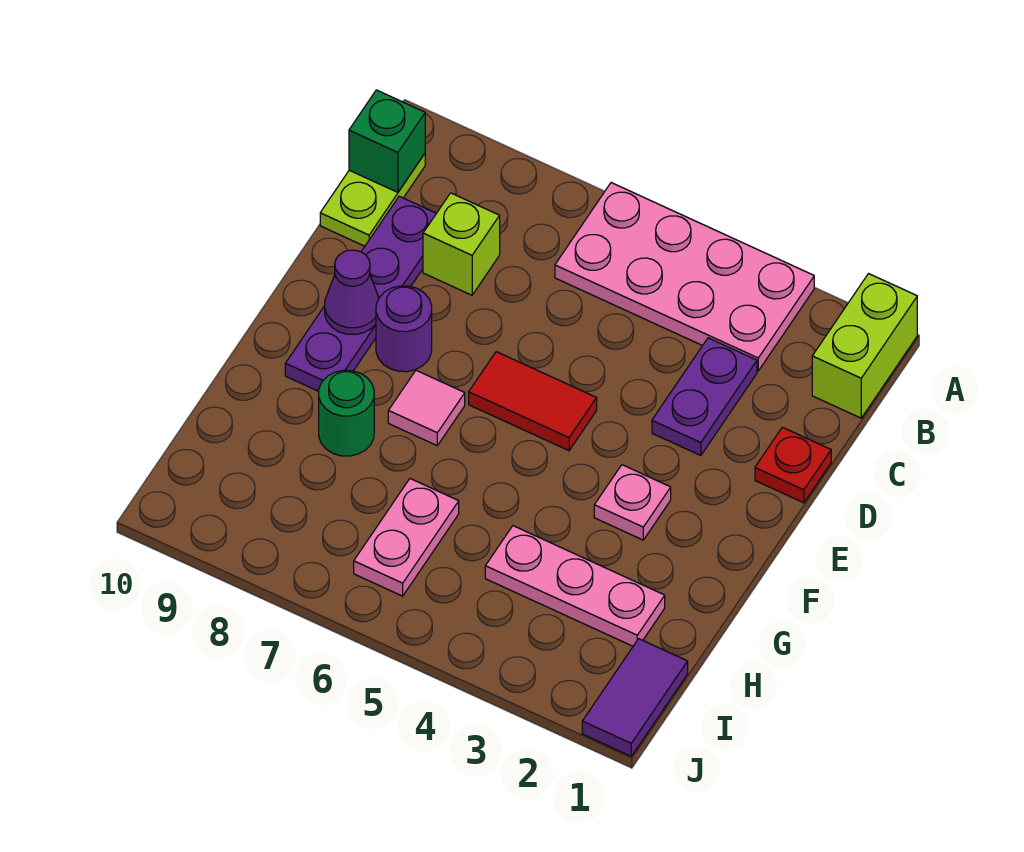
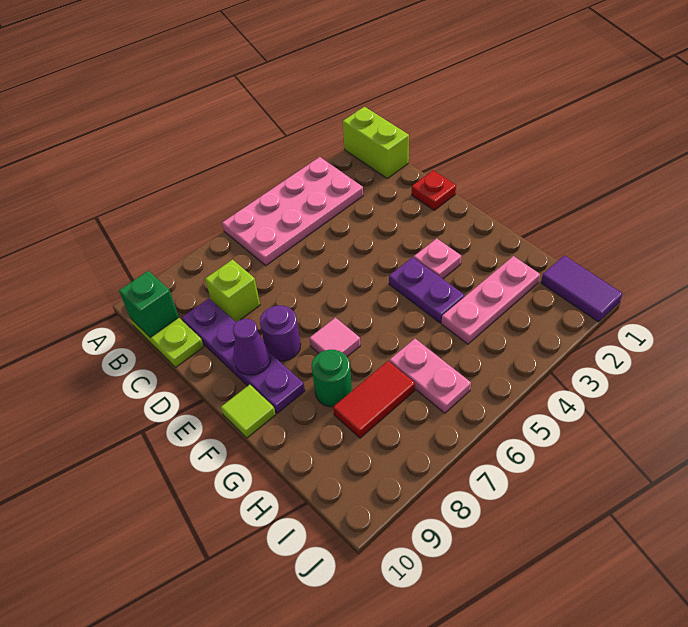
purple plate C3:D3 level 1 -> purple plate F4:G4 level 1
red tile E5:E6 level 1 -> red tile H7:H8 level 1
none -> lime tile F10 level 1

